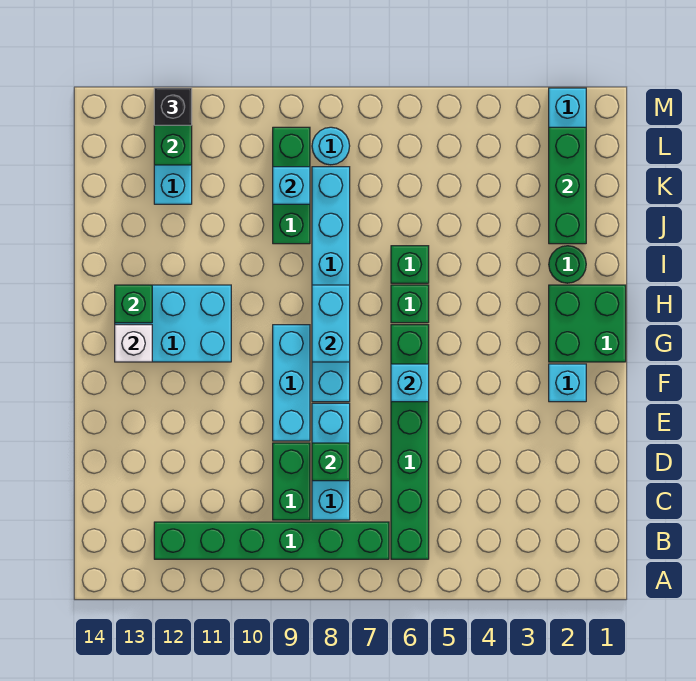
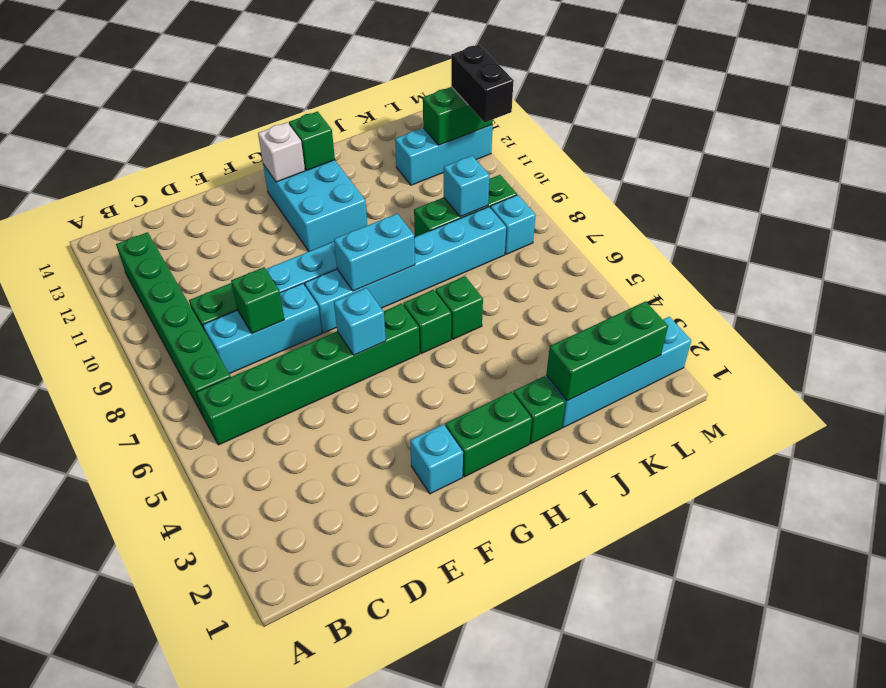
green brick G1:H2 level 1 -> green brick G2:H2 level 1
green round brick I2 level 1 -> green brick I2 level 1
cyan round brick L8 level 1 -> cyan brick L8 level 1
black brick M12 level 3 -> black brick M11:M12 level 3

